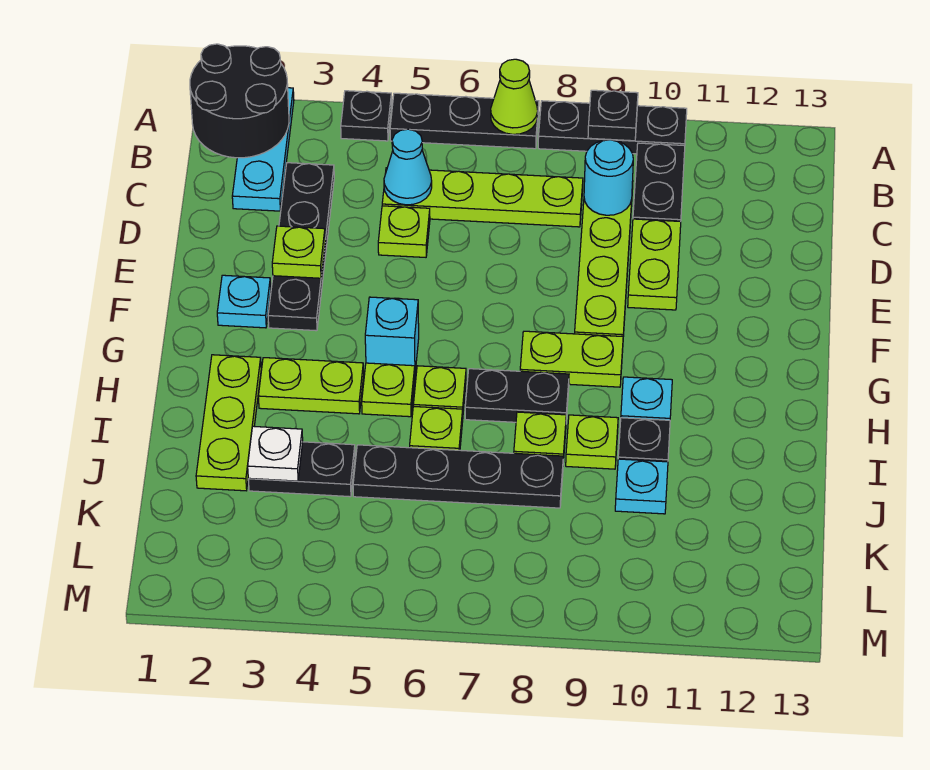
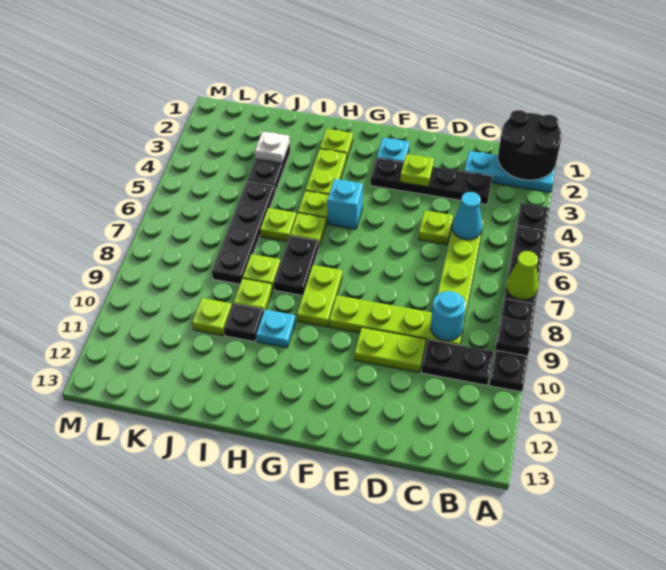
lime plate H2:J2 level 1 -> lime plate H2 level 1
cyan plate J10 level 1 -> lime plate J10 level 1

